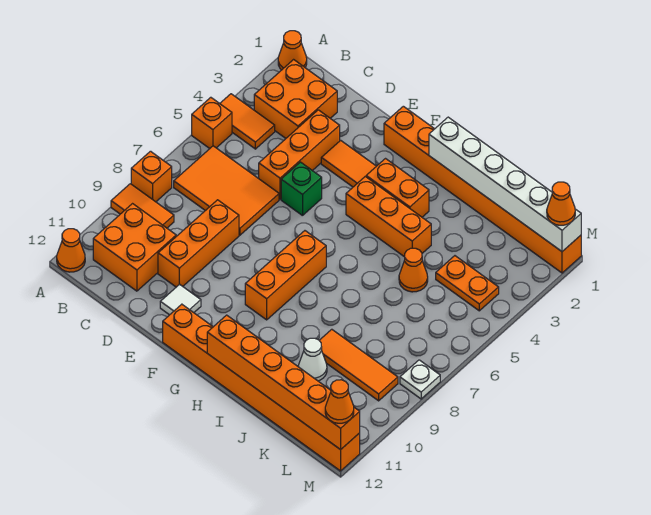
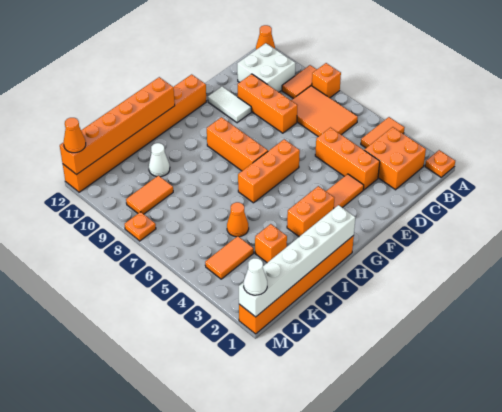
orange cone A1 level 1 -> orange plate A1 level 1
orange brick A5 level 1 -> orange brick J3 level 1
orange tile B6:D7 level 1 -> orange tile B6:C8 level 1
orange brick B10:C11 level 1 -> white brick B10:C11 level 1
green brick E5 level 1 -> none
white tile E11 level 1 -> white tile E10:E11 level 1
orange brick F1:M1 level 1 -> orange brick H1:M1 level 1
orange brick G4:I4 level 1 -> orange brick F6:H6 level 1
orange tile J9:L9 level 1 -> orange tile K9:L9 level 1
orange plate K4:L4 level 1 -> orange tile K4:L4 level 1
orange cone M1 level 3 -> white cone M1 level 3
white plate M8 level 1 -> orange plate M8 level 1

